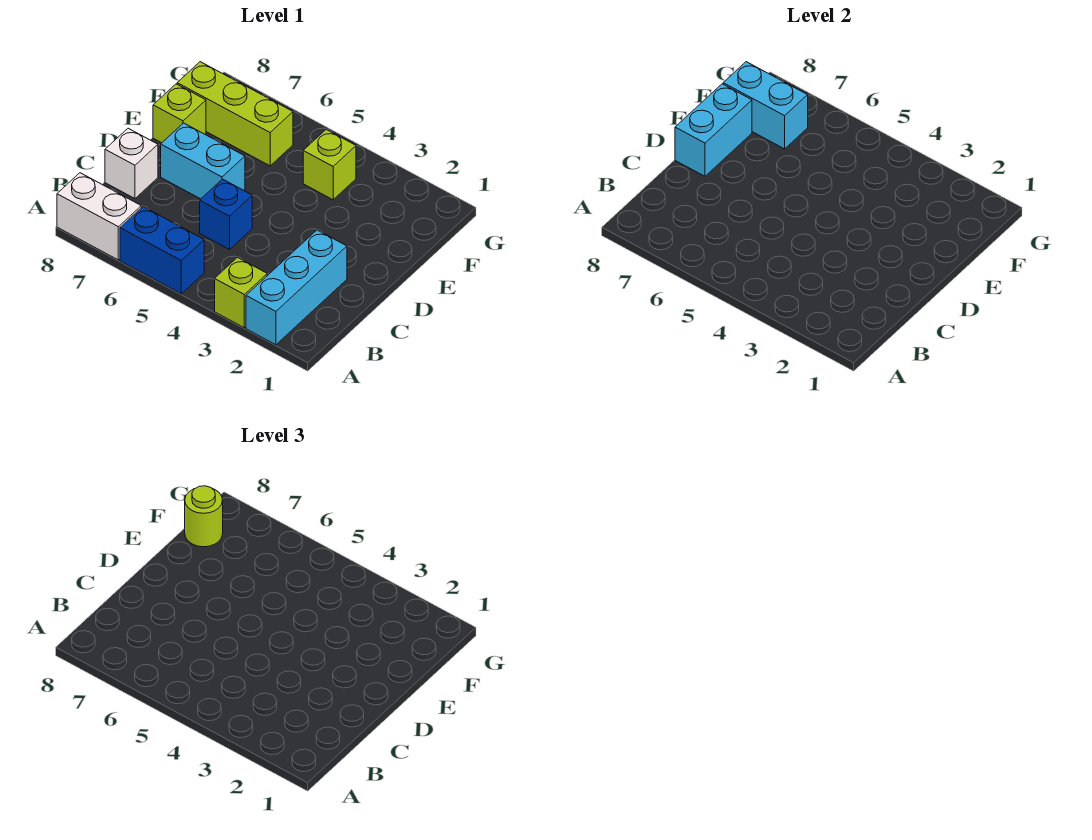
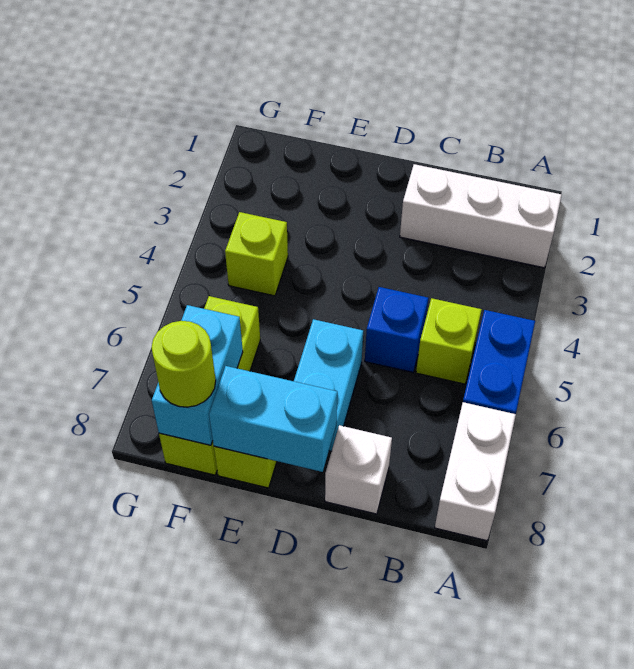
cyan brick A2:C2 level 1 -> white brick A2:C2 level 1
lime brick A3 level 1 -> lime brick B5 level 1

